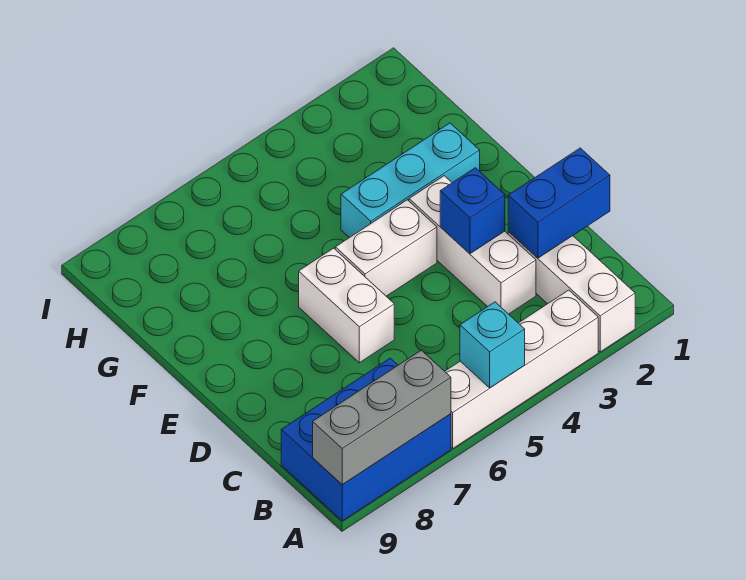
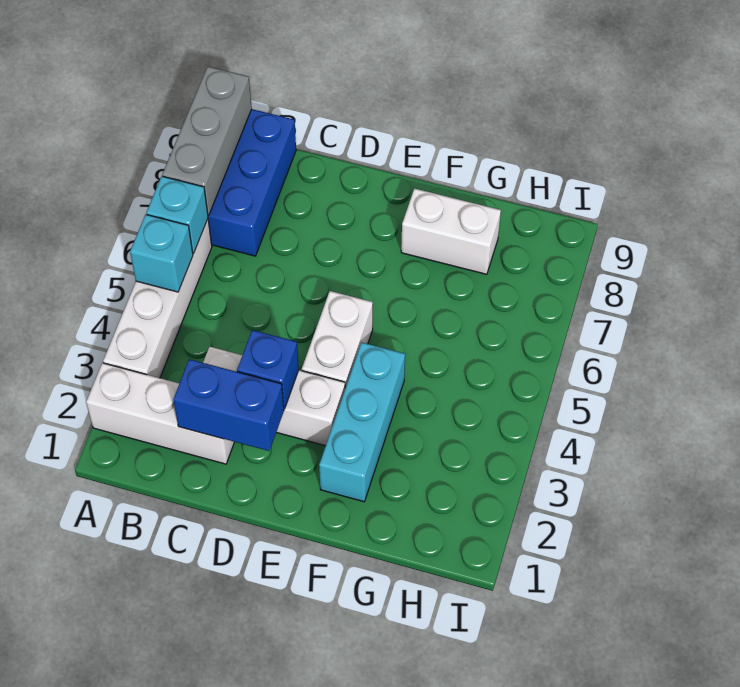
none -> cyan brick A6 level 2
blue brick C1:C2 level 2 -> blue brick C2:D2 level 2
white brick D6:E6 level 1 -> white brick F8:G8 level 1

